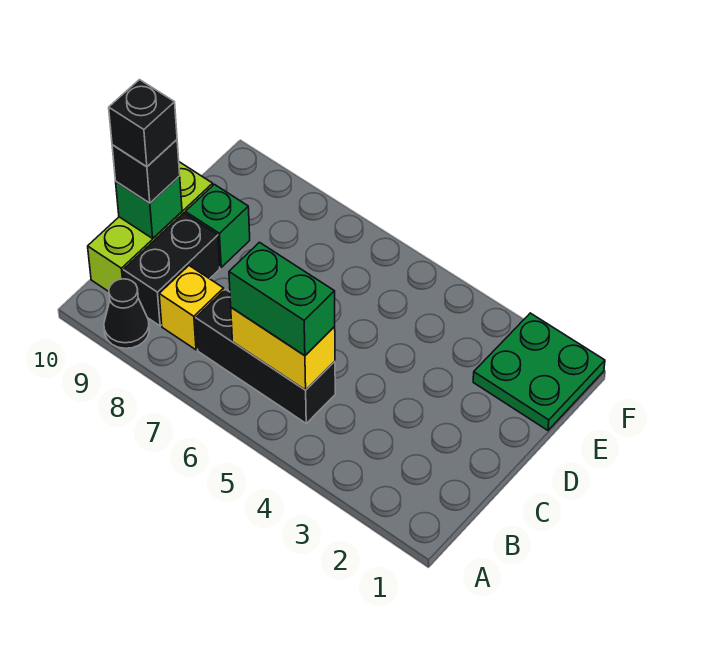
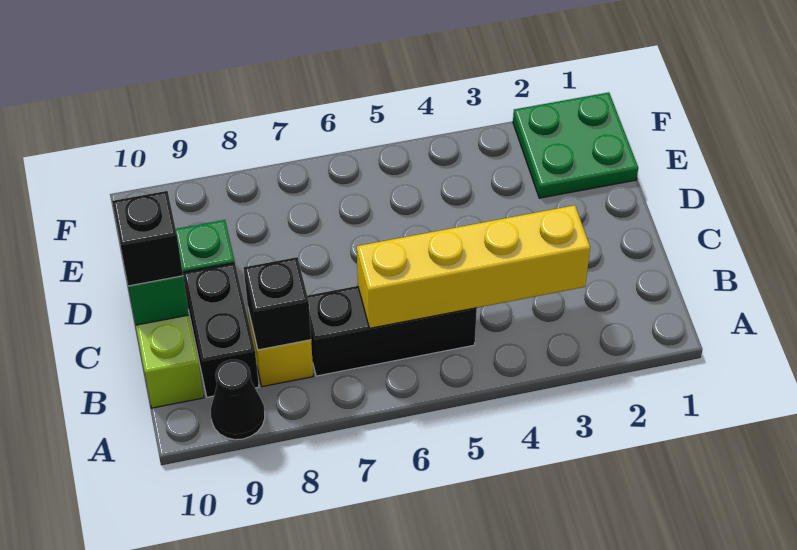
yellow brick B5:B6 level 2 -> yellow brick B3:B6 level 2
green brick B5:B6 level 3 -> none
black brick C10 level 4 -> black brick B8 level 2

